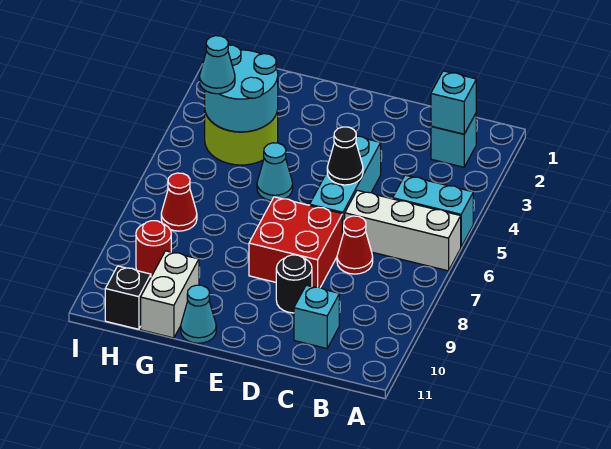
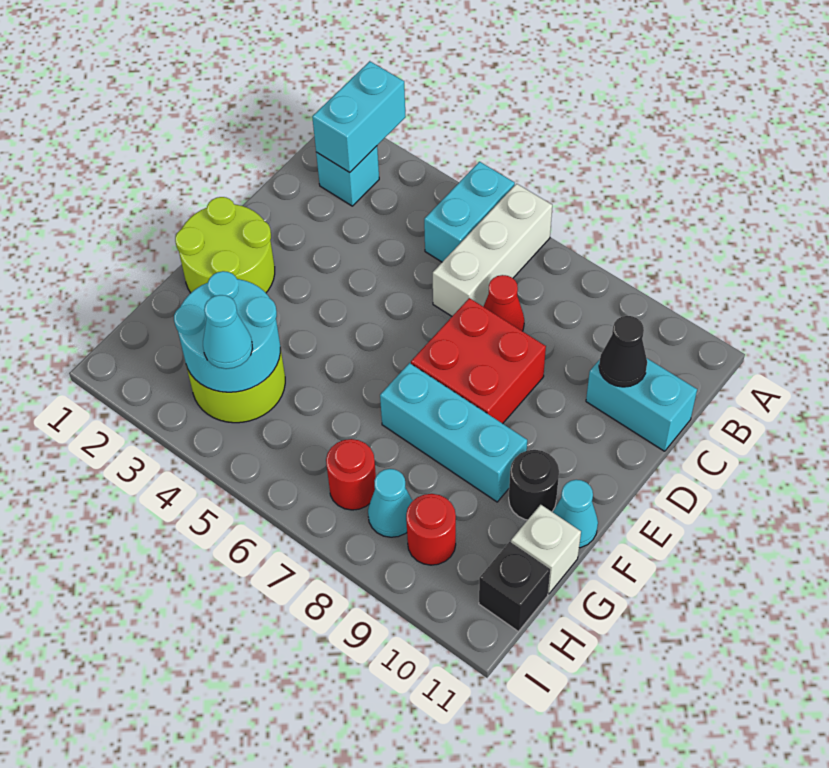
cyan brick B2 level 2 -> cyan brick A2:B2 level 2
cyan brick C10 level 1 -> cyan brick C10:C11 level 1
cyan brick D4:D6 level 1 -> cyan brick F7:F9 level 1
black cone D5 level 2 -> black cone C10 level 2
black round brick D9 level 1 -> black round brick F10 level 1
none -> lime round brick E1:F2 level 1
cyan cone F5 level 1 -> cyan cone H8 level 1
white brick G10:G11 level 1 -> white brick G11 level 1
red cone H7 level 1 -> red round brick H7 level 1

